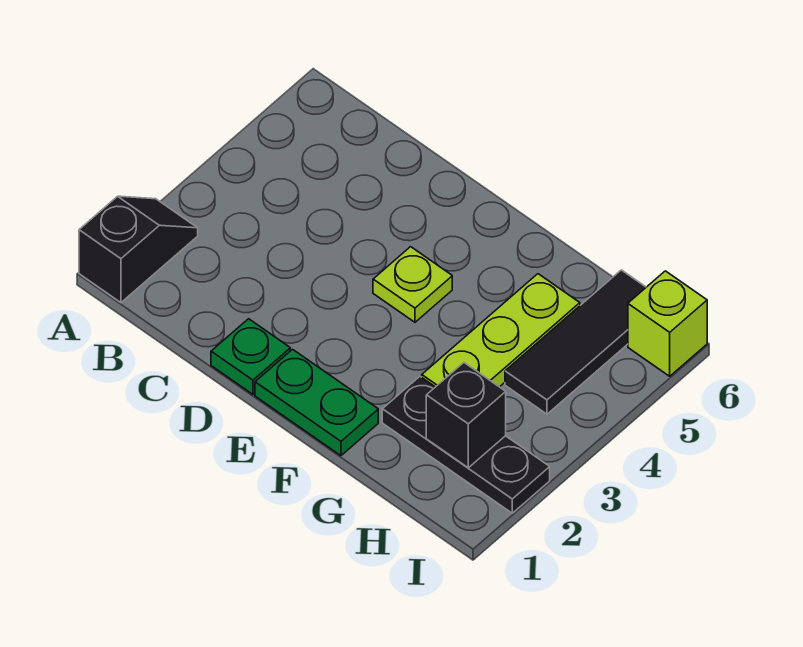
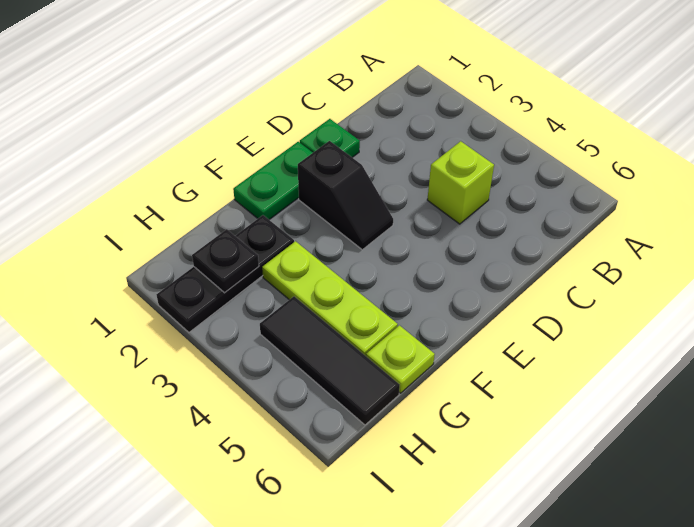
black slope A1:A2 level 1 top 1 -> black slope E2:E3 level 1 top 2
lime plate E4 level 1 -> lime plate G6 level 1
black brick H2 level 2 -> black plate H2 level 2
lime brick I6 level 1 -> lime brick C4 level 1

